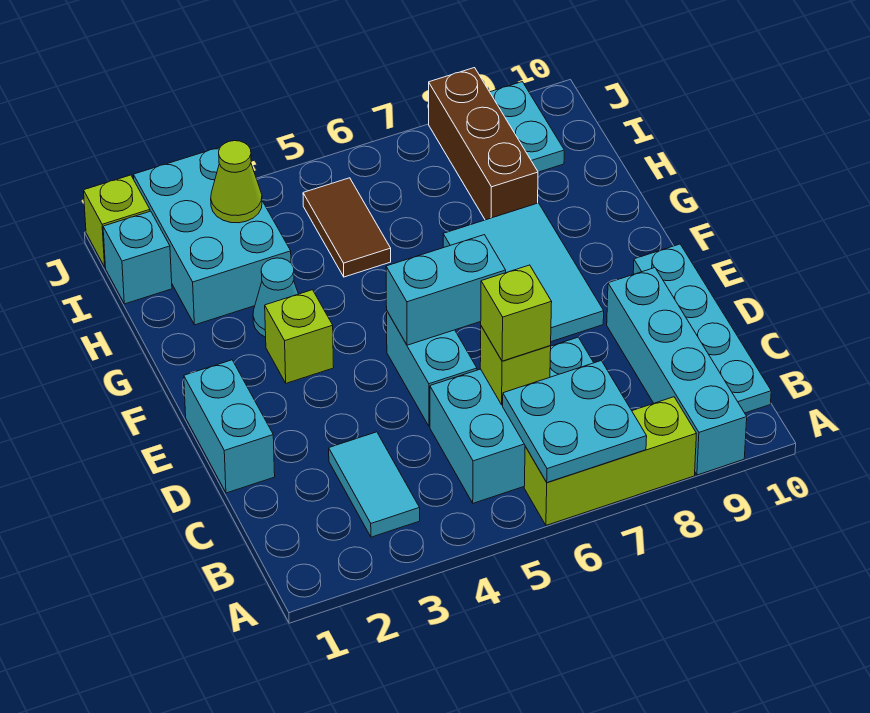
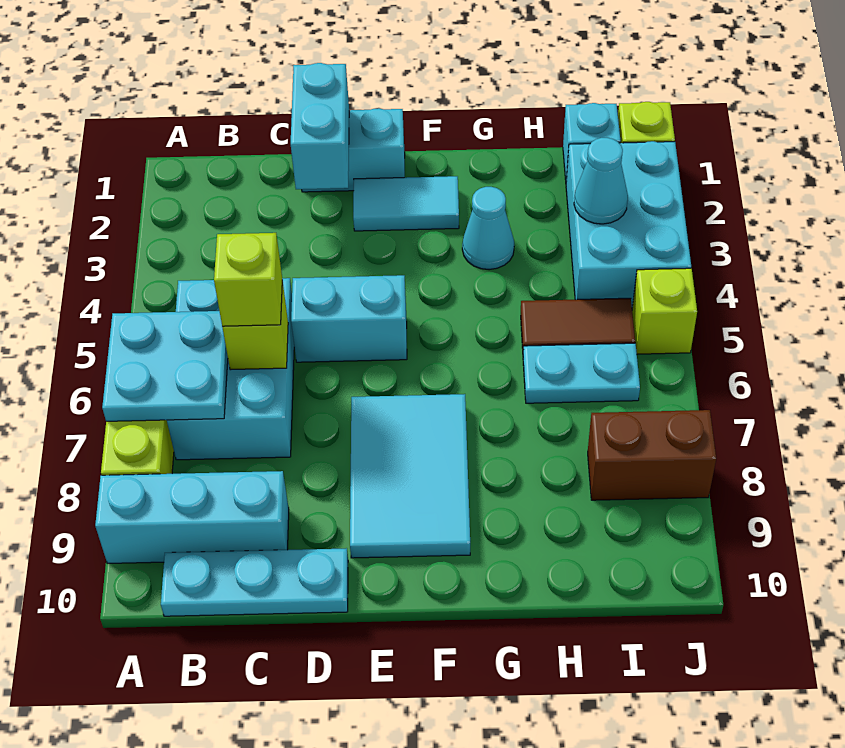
cyan brick A9:D9 level 1 -> cyan brick A9:C9 level 1
cyan tile B3:C3 level 1 -> cyan tile E2:F2 level 1
cyan plate B10:E10 level 1 -> cyan plate B10:D10 level 1
cyan brick E5:E6 level 2 -> cyan brick D1:D2 level 2
cyan tile E7:G8 level 1 -> cyan tile E7:F9 level 1
lime brick F3 level 1 -> lime brick J5 level 1
cyan brick H2:J3 level 1 -> cyan brick I2:J4 level 1
brown brick H8:J8 level 1 -> brown brick I8:J8 level 1
lime cone I3 level 2 -> cyan cone I3 level 2
cyan plate I9:J9 level 1 -> cyan plate H6:I6 level 1

